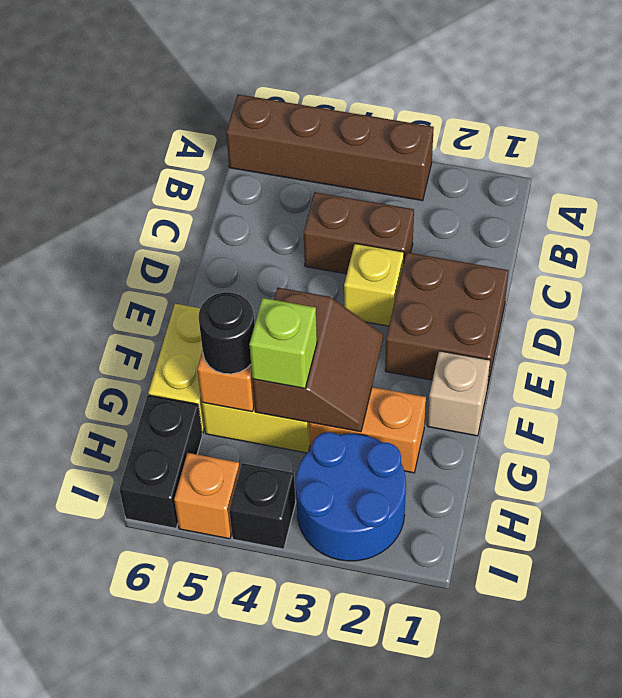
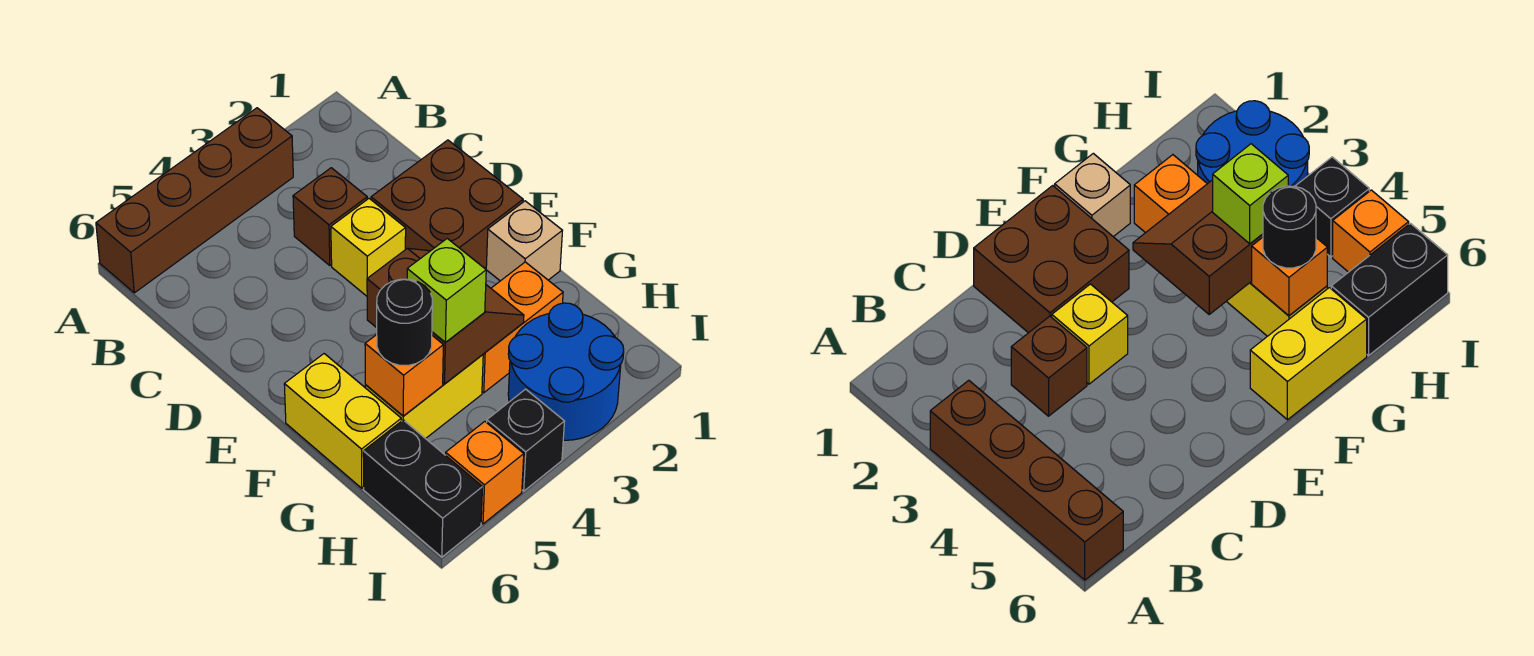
brown brick C3:C4 level 1 -> brown brick C3 level 1

